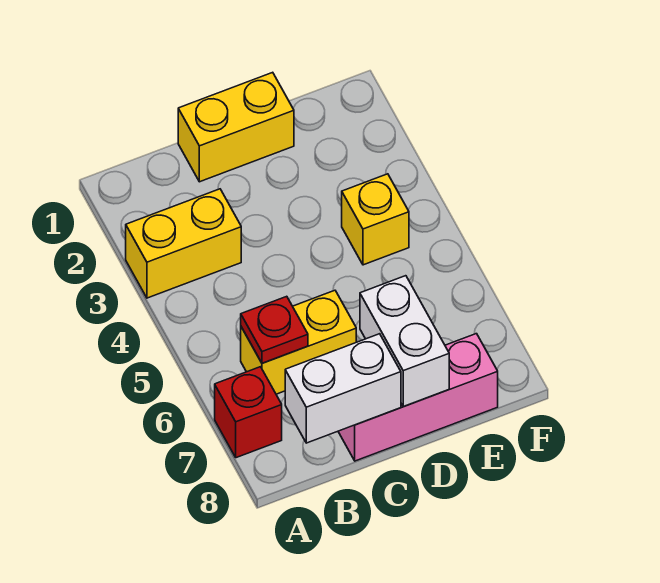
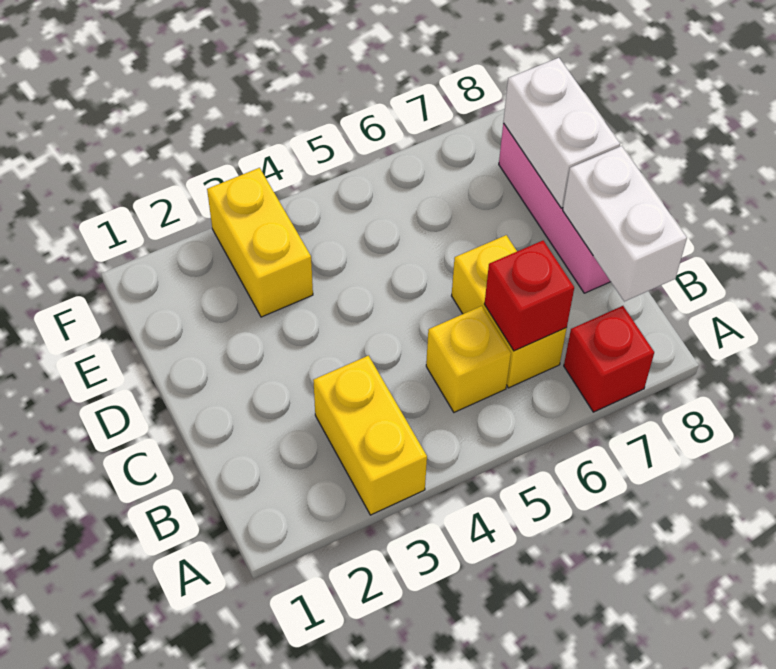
red plate B6 level 2 -> red brick B6 level 2
yellow brick C1:D1 level 1 -> yellow brick E3:F3 level 1
white brick D7:D8 level 2 -> white brick D8:E8 level 2
yellow brick E4 level 1 -> yellow brick B5 level 1

